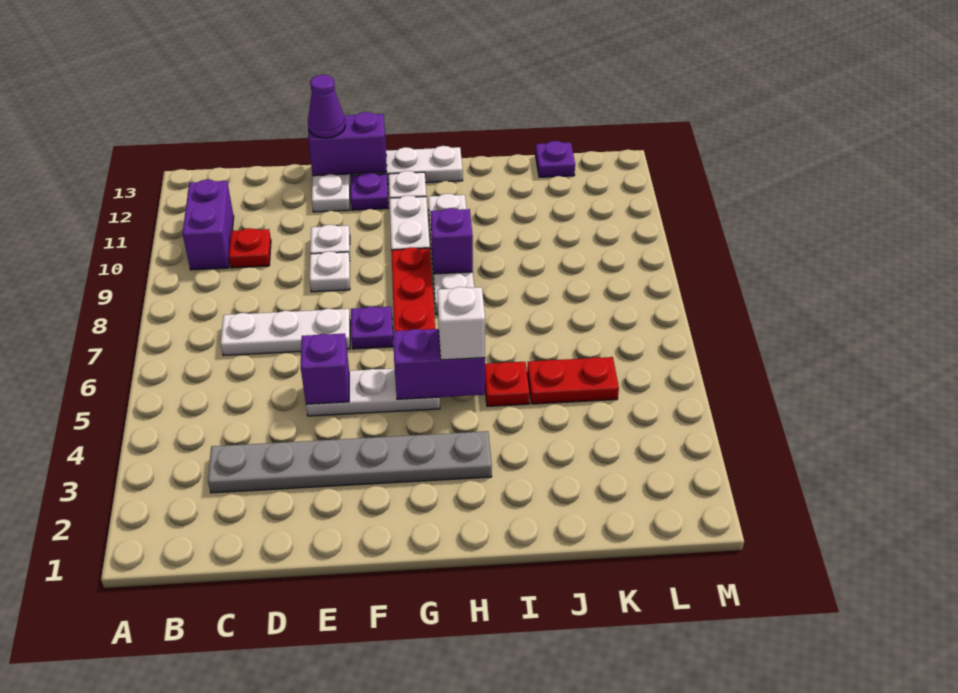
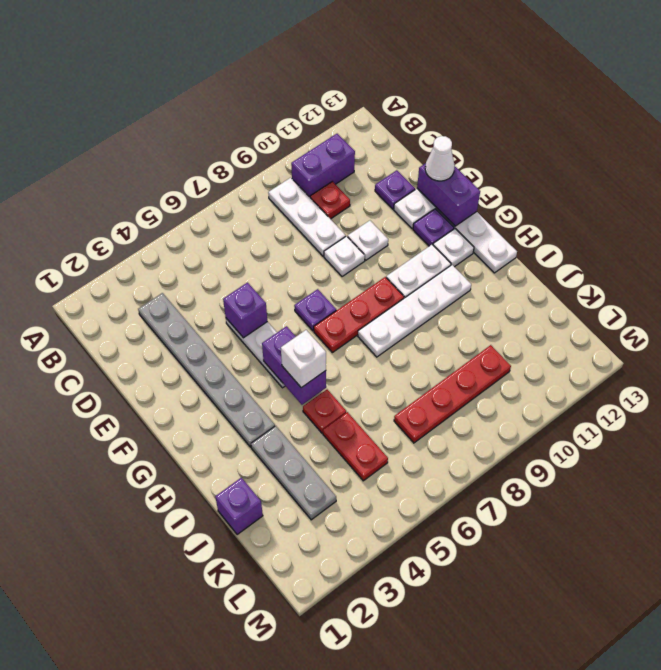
white plate C7:E7 level 1 -> white plate B9:D9 level 1
purple cone E13 level 3 -> white cone E13 level 3
purple brick H9 level 2 -> purple brick J1 level 1
none -> grey plate I3:K3 level 1
none -> red plate K7:K10 level 1
purple plate K13 level 1 -> purple plate D12 level 1

